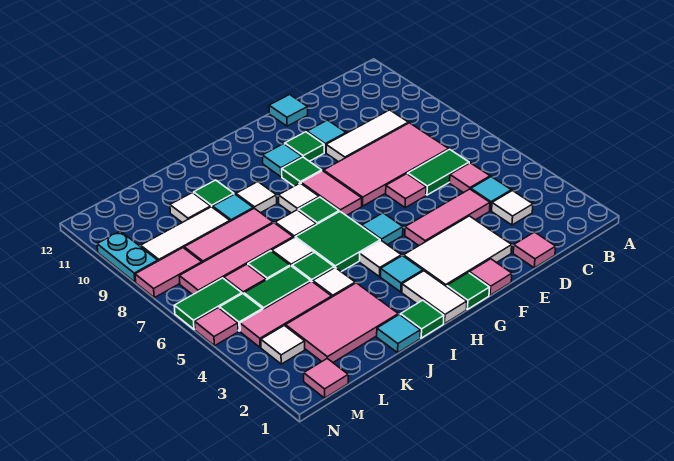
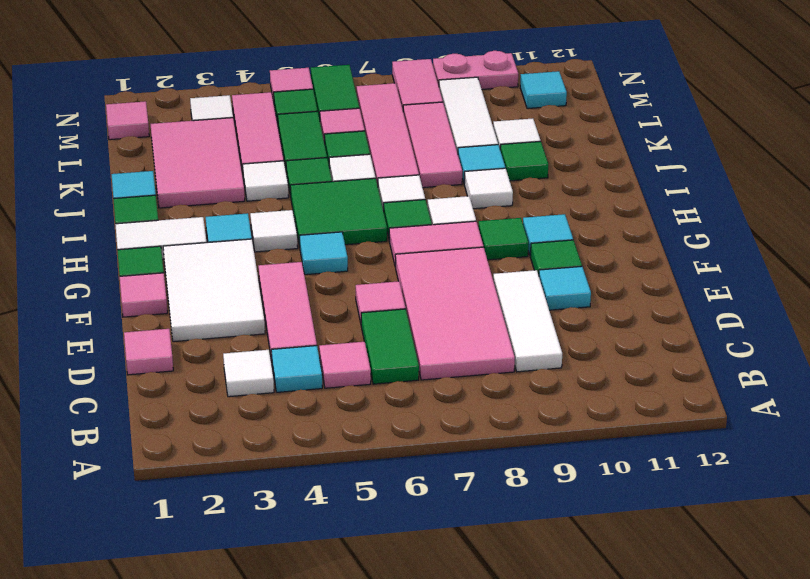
cyan tile E12 level 1 -> cyan tile M11 level 1
cyan plate N9:N10 level 1 -> pink plate N9:N10 level 1

